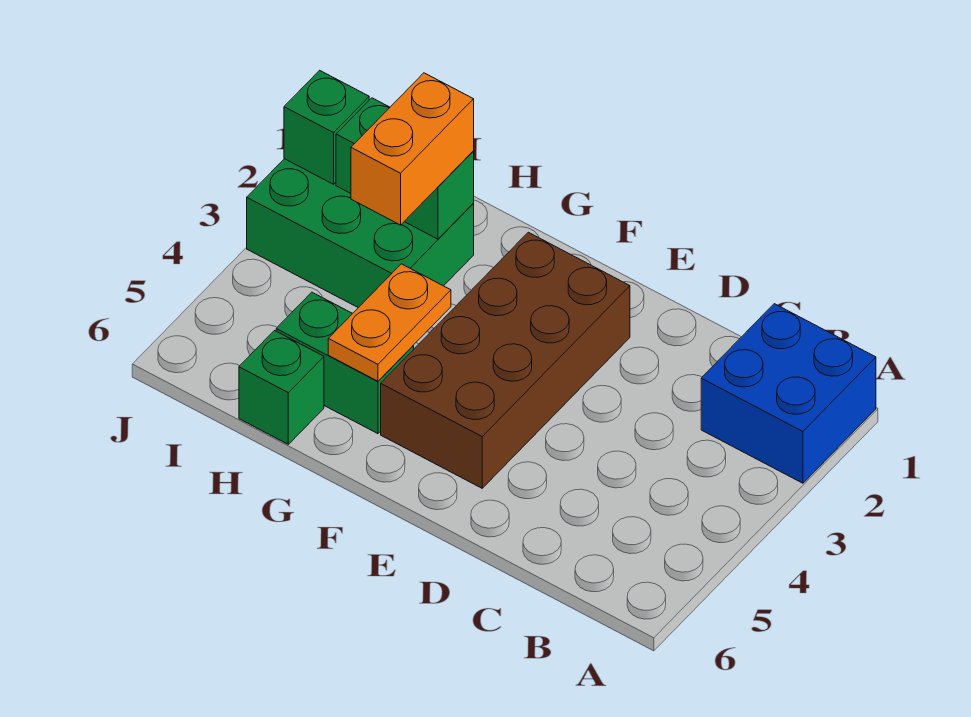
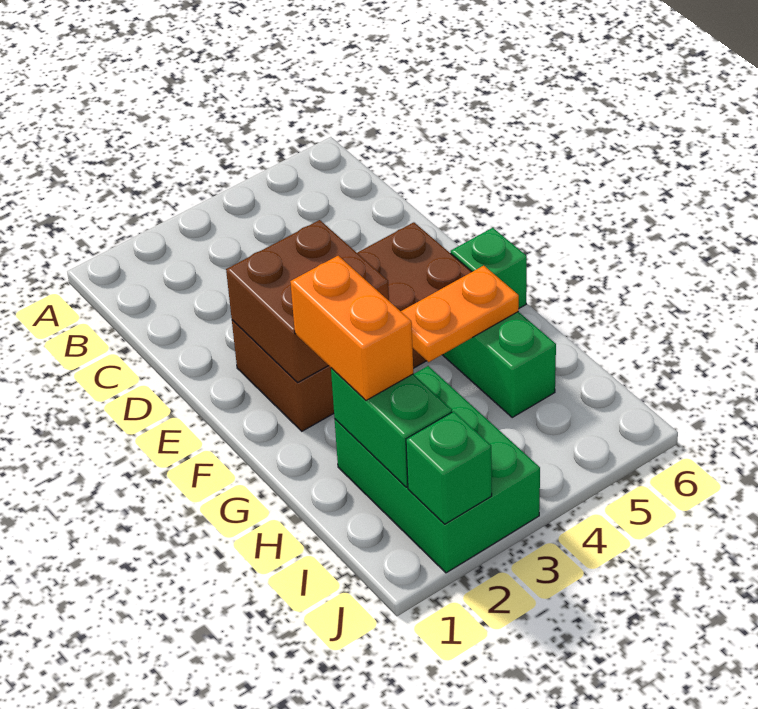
blue brick A1:B2 level 1 -> none
none -> brown brick E2:F3 level 2
orange brick H2:H3 level 3 -> orange brick G2:H2 level 3
green brick H6 level 1 -> green brick F6 level 1

